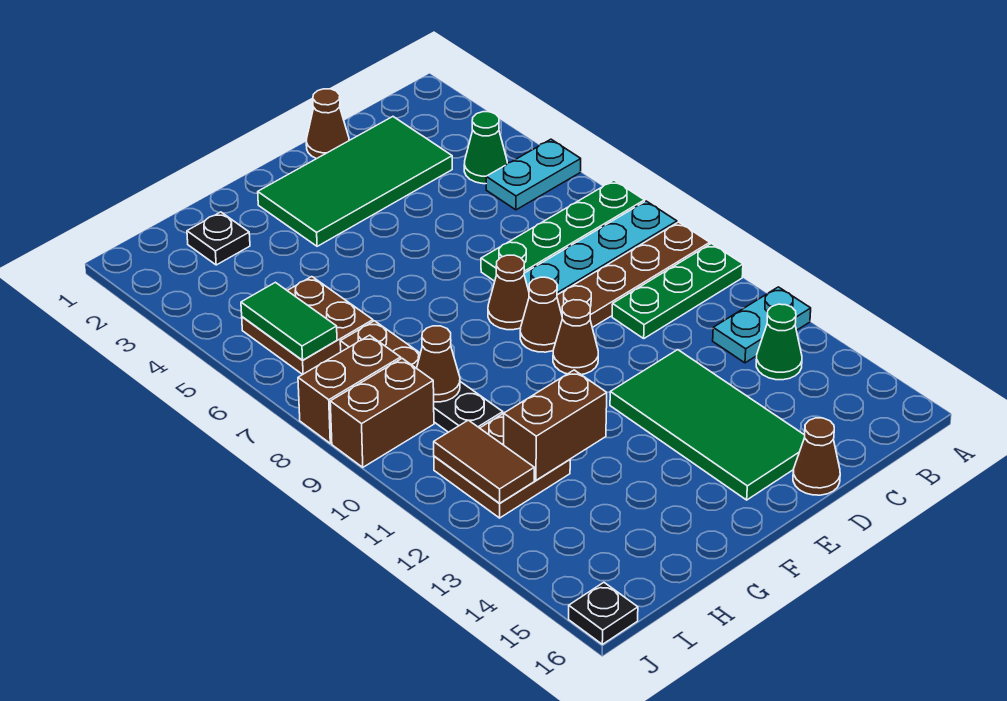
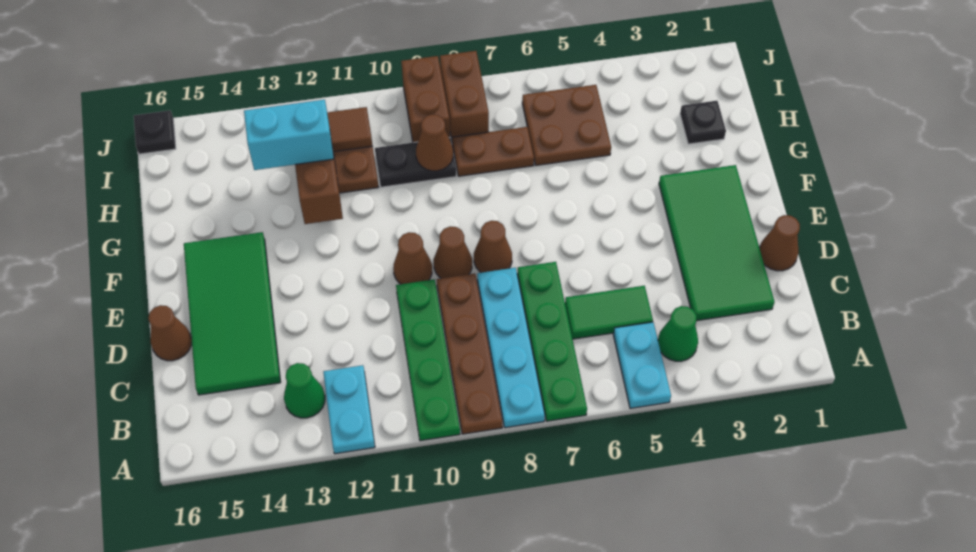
green plate A10:C10 level 1 -> green plate A10:D10 level 1
green tile D12:E15 level 1 -> green tile C14:F15 level 1
none -> cyan brick H12:H13 level 3
green tile I5:I6 level 2 -> green tile C5:C6 level 1

